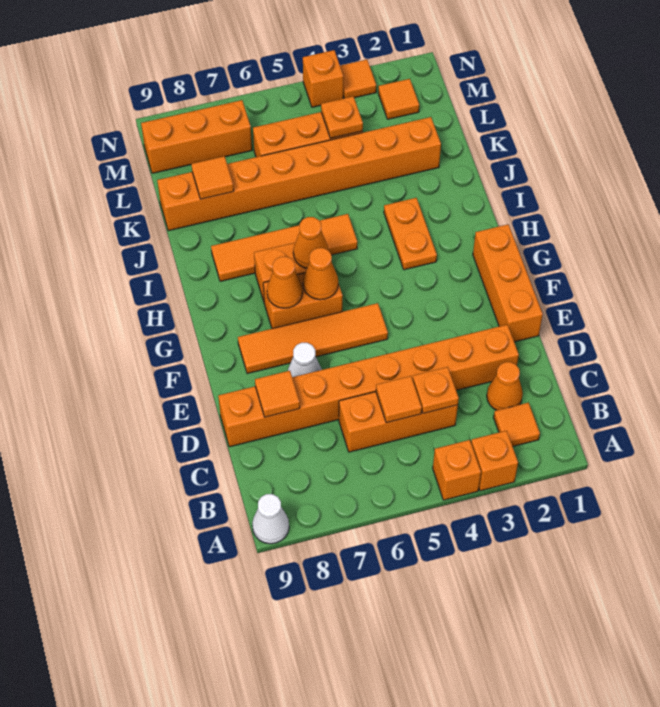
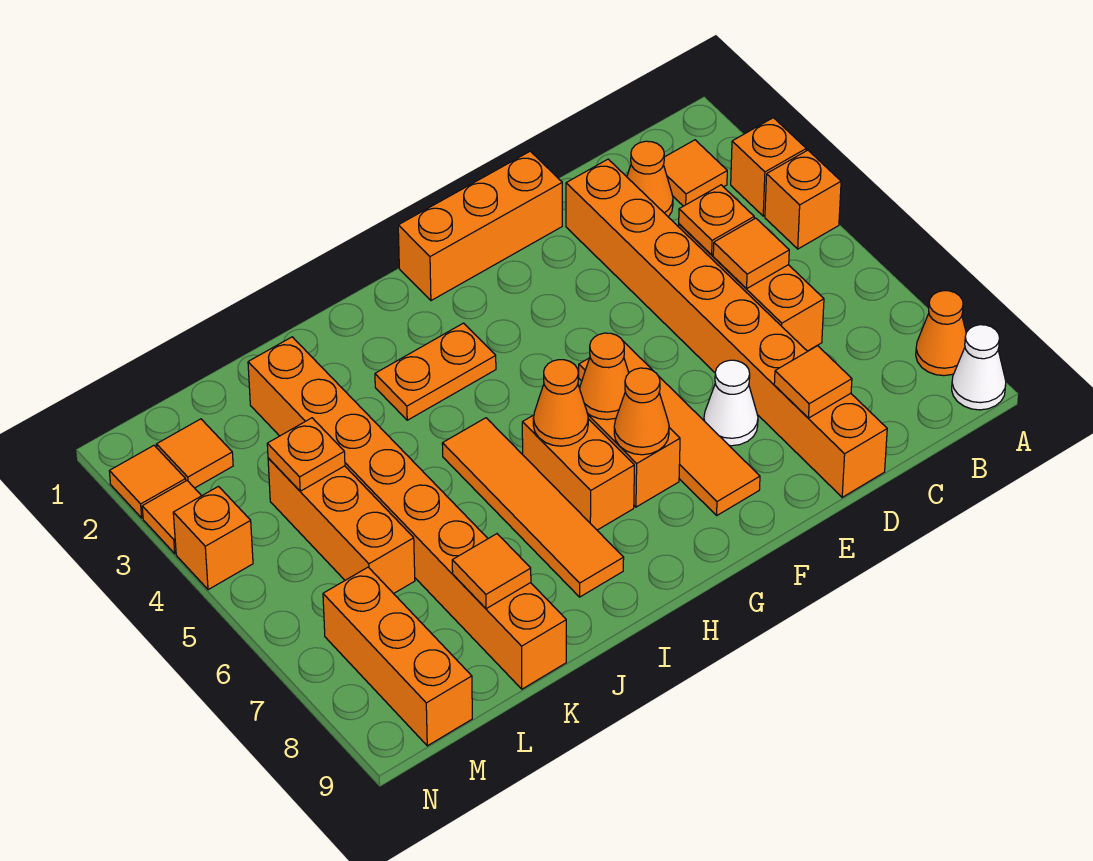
none -> orange cone A8 level 1
none -> orange tile N2 level 1

